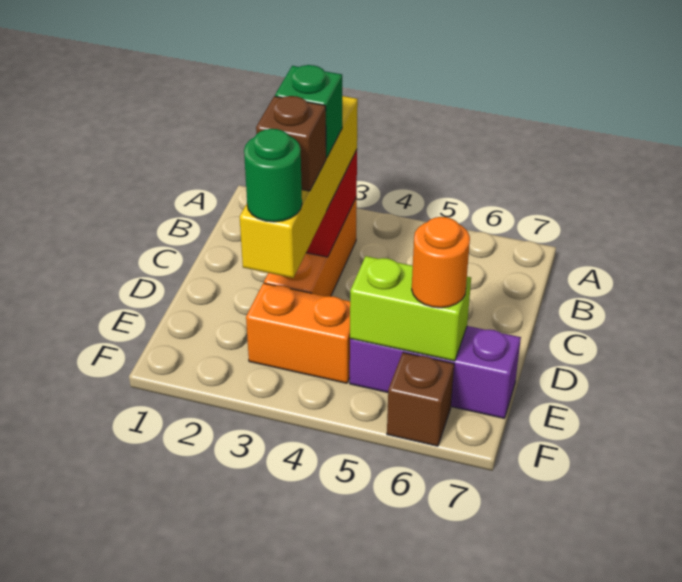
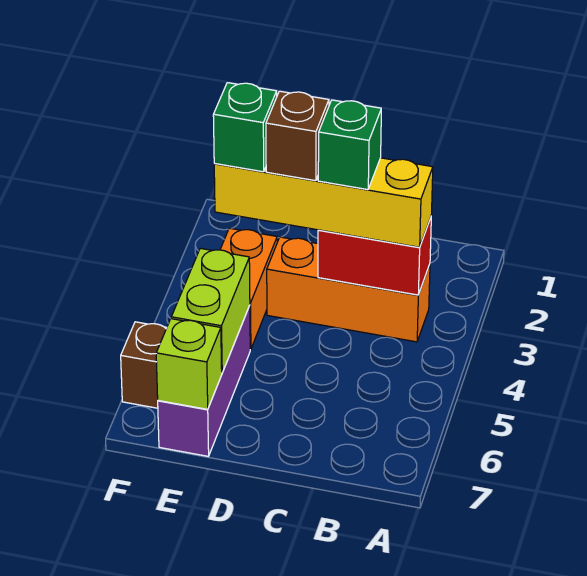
green round brick E3 level 4 -> green brick E3 level 4
orange round brick E6 level 3 -> none
none -> lime brick E7 level 2

